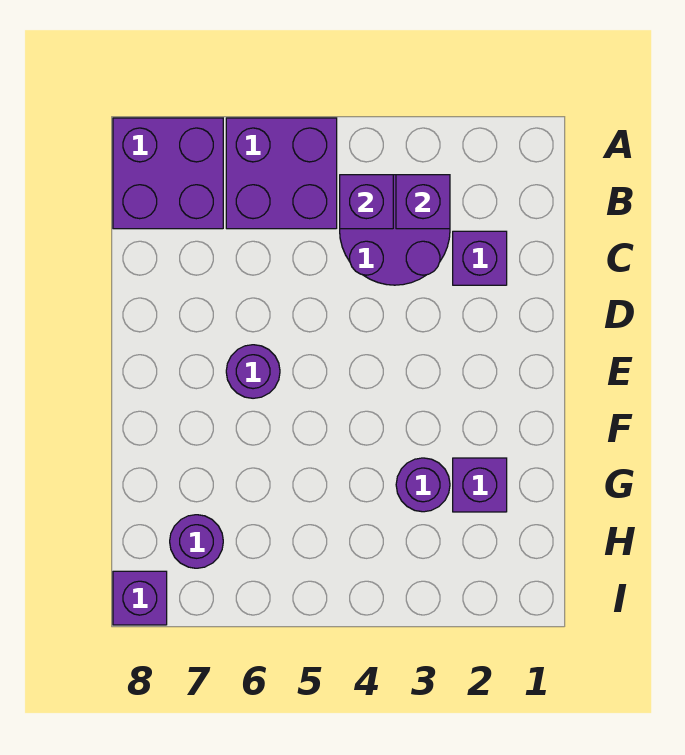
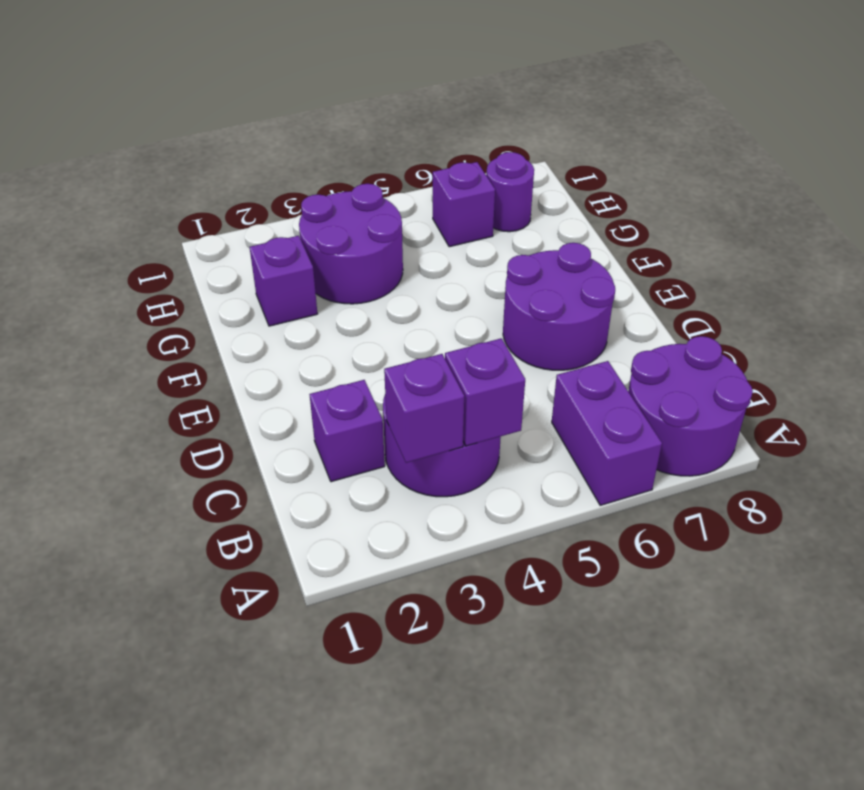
purple brick A5:B6 level 1 -> purple brick A6:B6 level 1
purple brick A7:B8 level 1 -> purple round brick A7:B8 level 1
purple round brick E6 level 1 -> purple round brick D6:E7 level 1
purple round brick G3 level 1 -> purple round brick G3:H4 level 1
purple brick I8 level 1 -> purple brick H6 level 1

